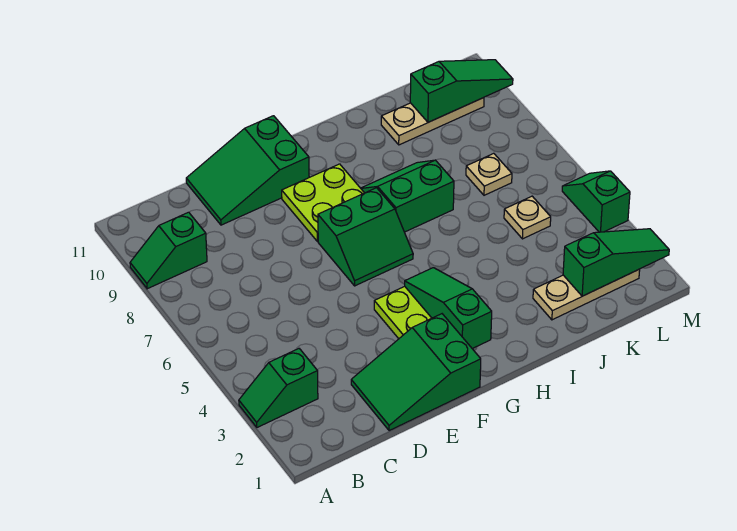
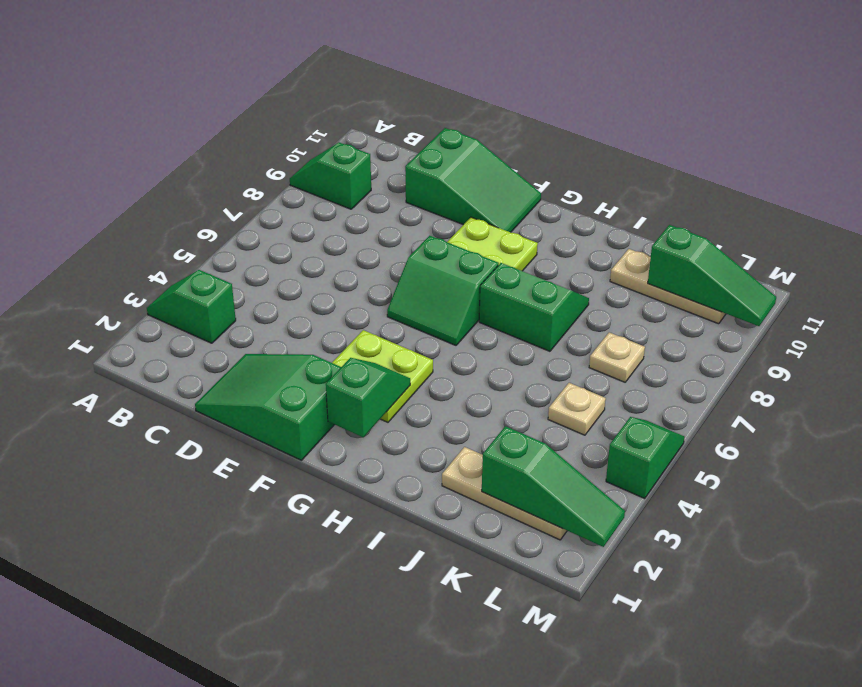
green slope D10:F11 level 1 top F -> green slope D10:F11 level 1 top D
green slope G2:G4 level 2 top 2 -> green slope G2:G3 level 2 top 2

